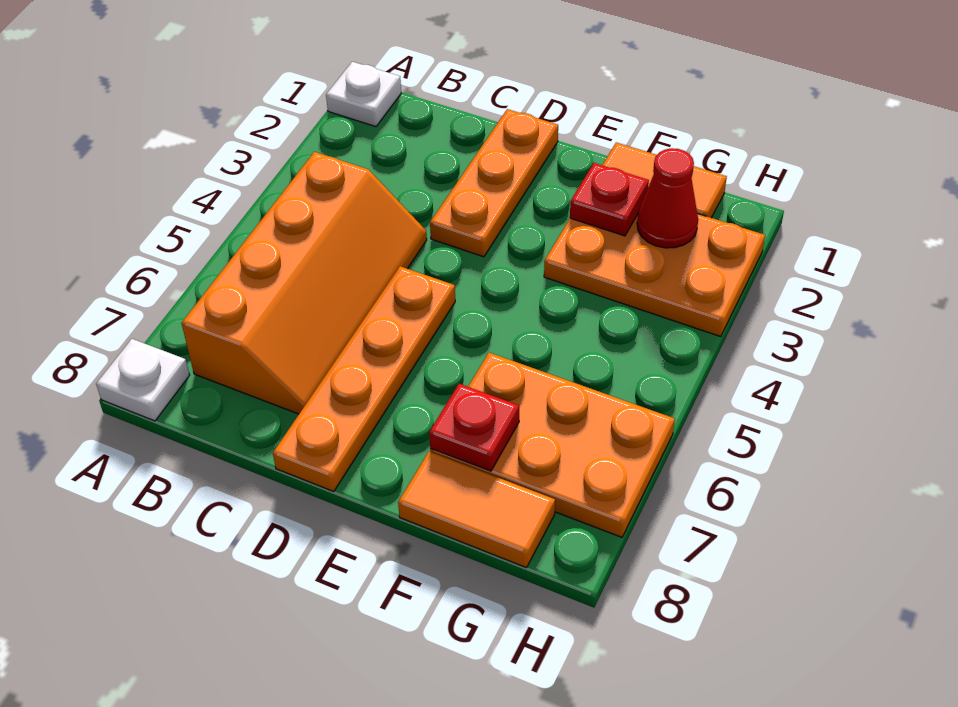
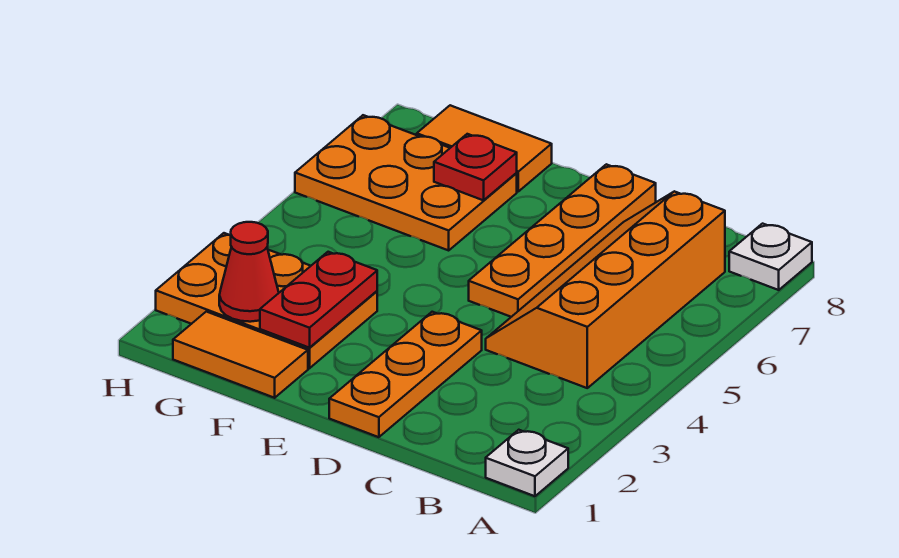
red plate F2 level 2 -> red plate F2:F3 level 2

